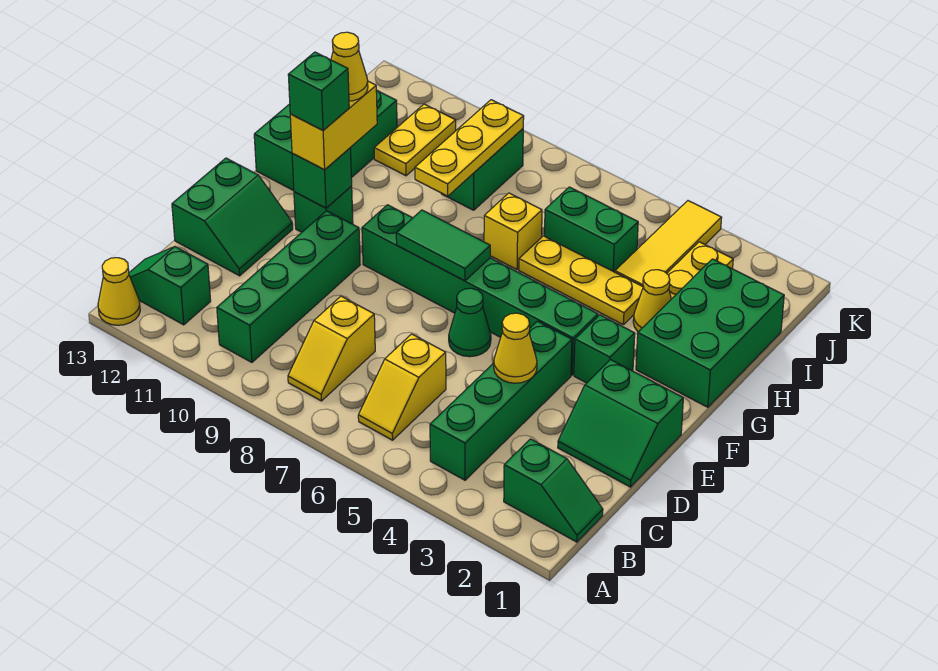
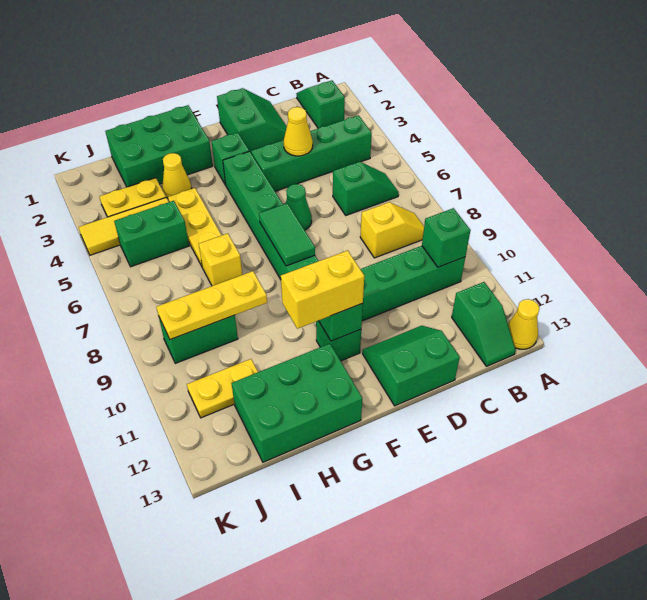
yellow slope B6:C6 level 1 top C -> green slope B6:C6 level 1 top C
green brick F11 level 4 -> green brick B10 level 2
yellow cone G11 level 4 -> none
green brick I5:I6 level 1 -> green brick I5:J5 level 1

